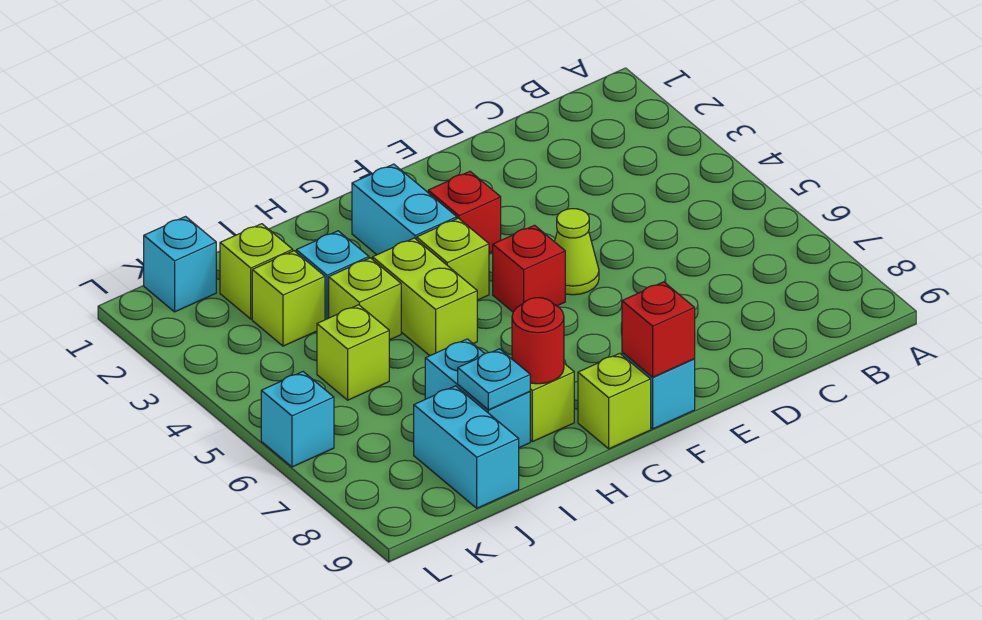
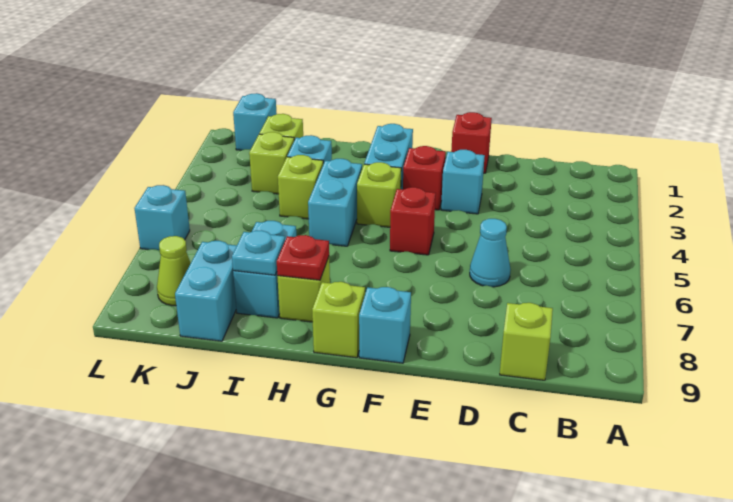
none -> cyan cone D6 level 1
none -> cyan brick E3 level 1
lime cone E5 level 1 -> lime cone K8 level 1
red brick F9 level 2 -> red brick E1 level 1
lime brick H4:H5 level 1 -> cyan brick H4:H5 level 1
red round brick H8 level 2 -> red plate H8 level 2
lime brick J5 level 1 -> lime brick C9 level 1

